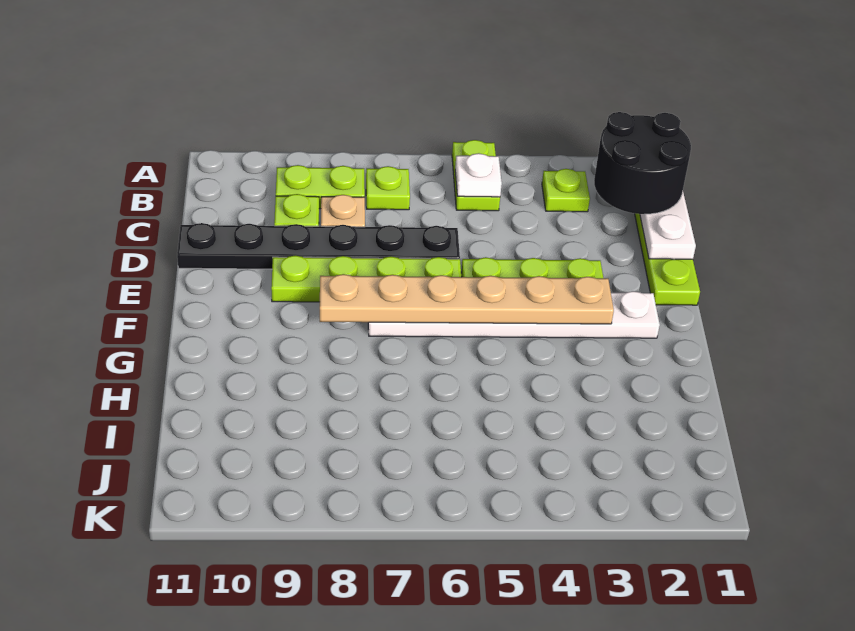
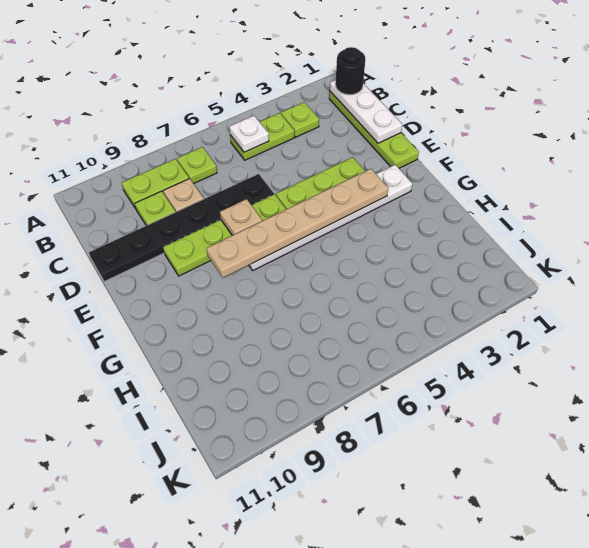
lime plate A5:B5 level 1 -> lime plate B4:B5 level 1
black round brick B1:C2 level 3 -> black round brick B1 level 3
none -> tan plate E7 level 2

